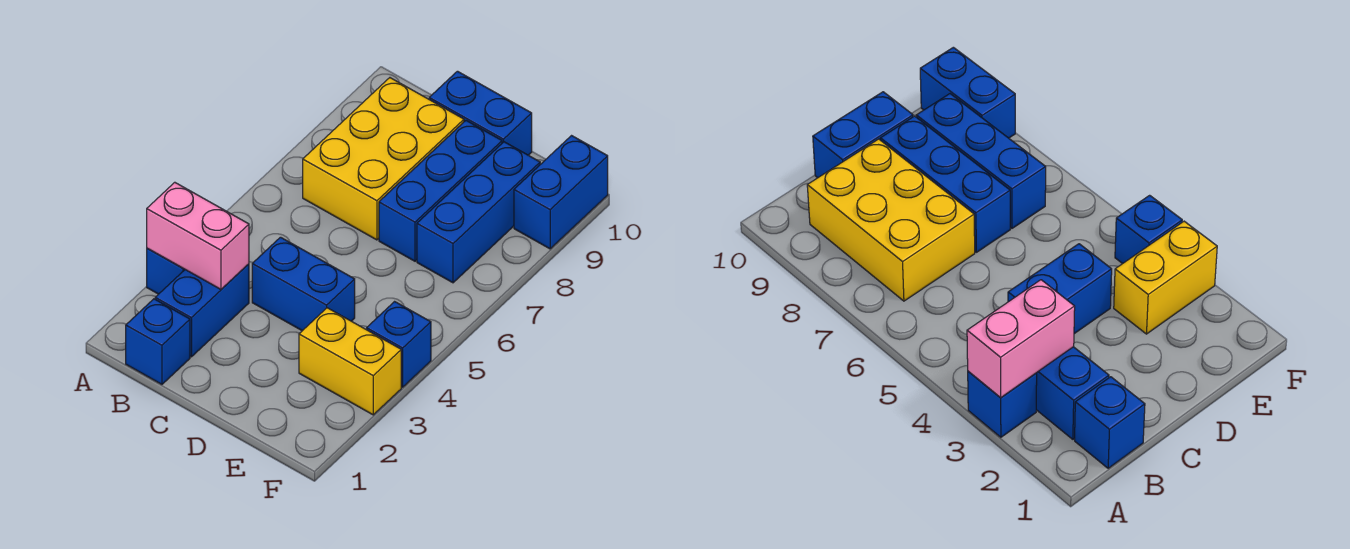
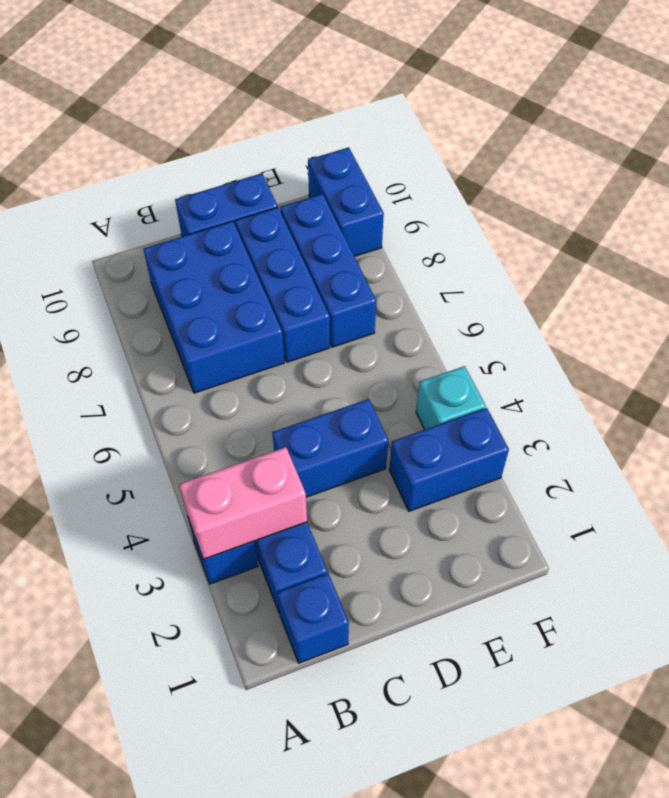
yellow brick B7:C9 level 1 -> blue brick B7:C9 level 1
yellow brick E3:F3 level 1 -> blue brick E3:F3 level 1
blue brick F4 level 1 -> cyan brick F4 level 1

